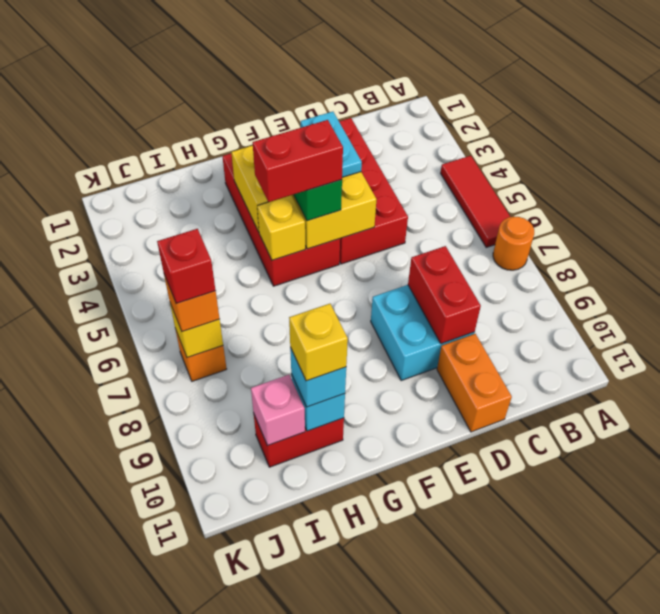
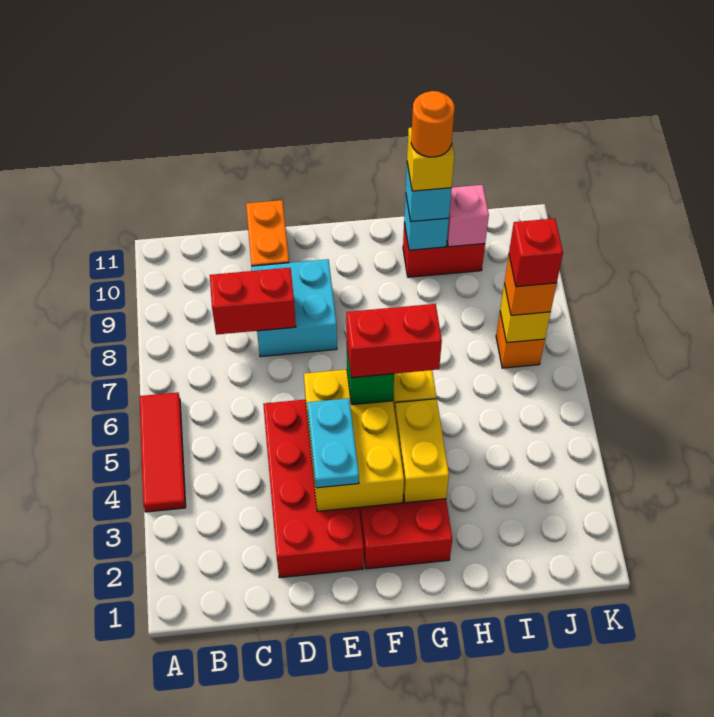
orange round brick A7 level 1 -> orange round brick H10 level 5
red brick D8:D9 level 2 -> red brick C8:D8 level 2

